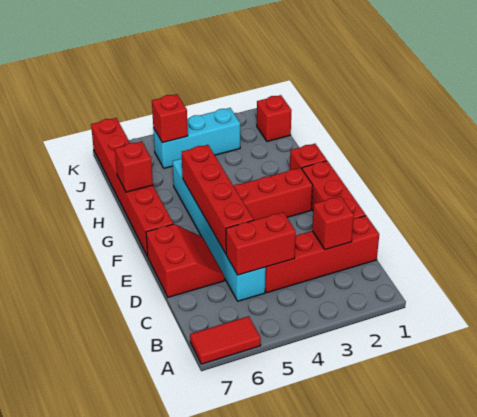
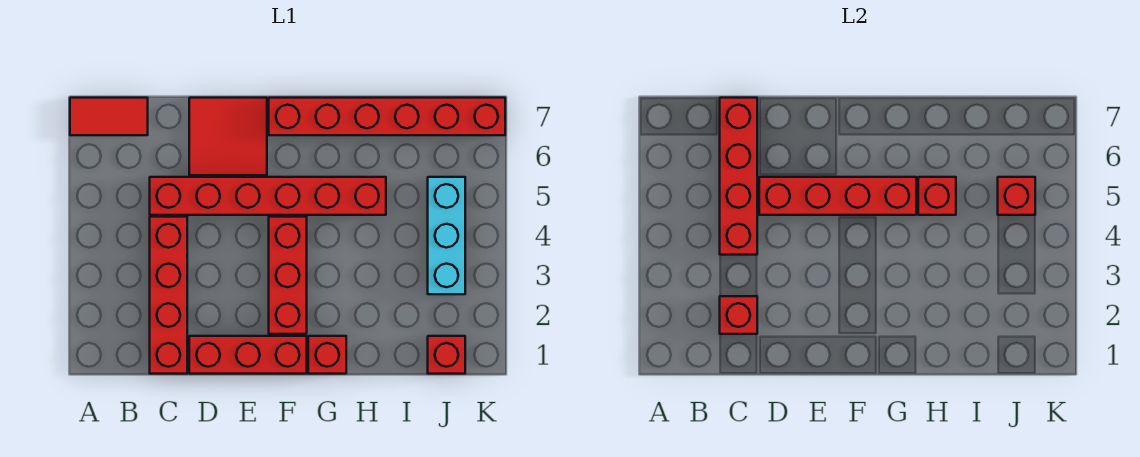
red tile A6:A7 level 1 -> red tile A7:B7 level 1
red brick C4:C5 level 2 -> red brick C4:C7 level 2
cyan brick C5:H5 level 1 -> red brick C5:H5 level 1
red slope D6:E7 level 1 top 7 -> red tile D6:E7 level 1
red brick H7 level 2 -> red brick H5 level 2

